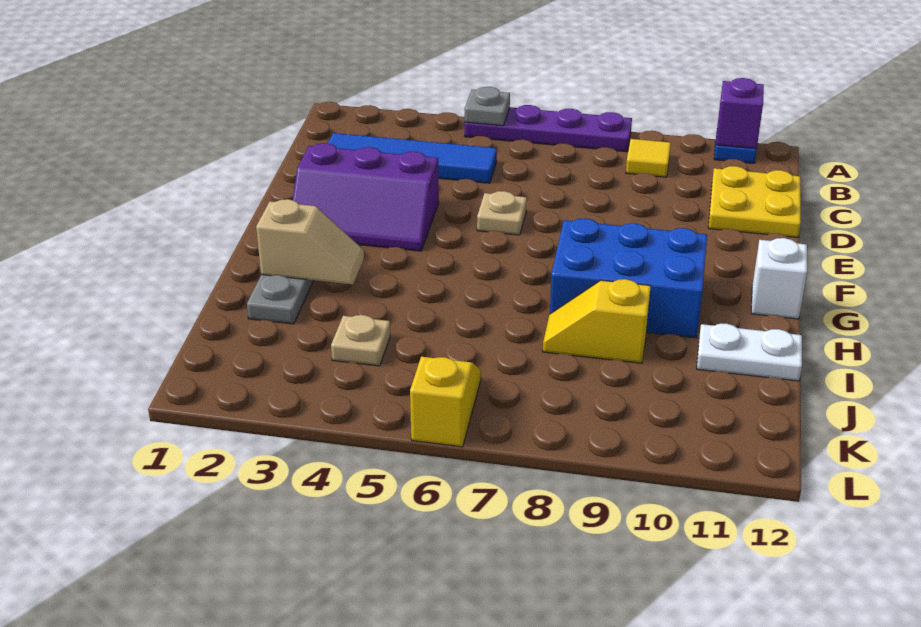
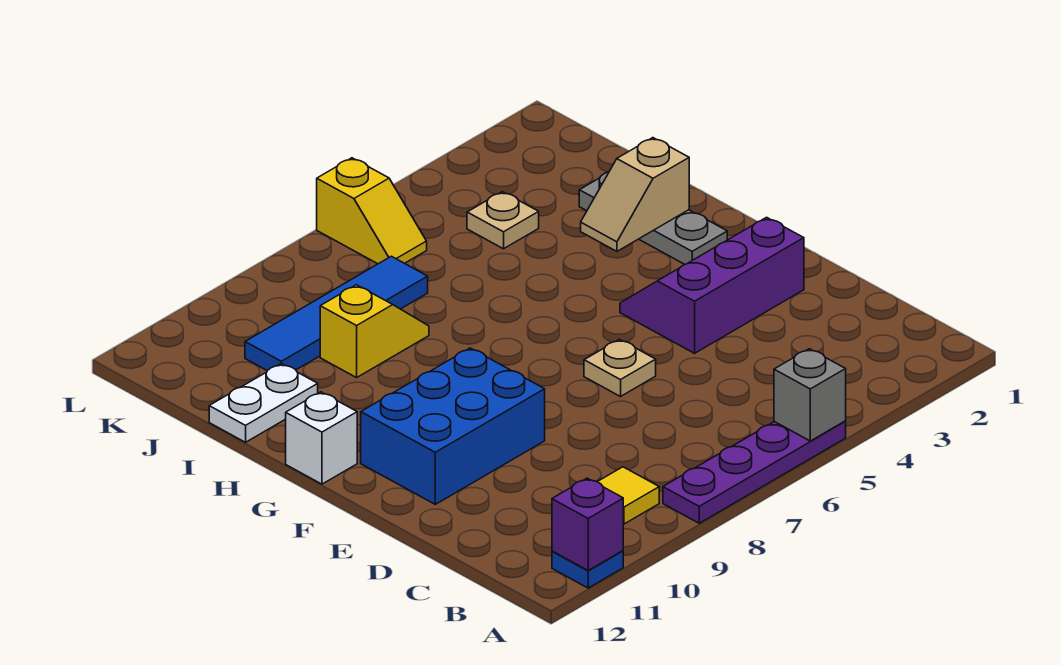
grey plate A5 level 2 -> grey brick A5 level 2
blue tile C2:C5 level 1 -> blue tile J7:J10 level 1
yellow plate C11:D12 level 1 -> none
blue brick G8:H10 level 1 -> blue brick E9:F11 level 1

